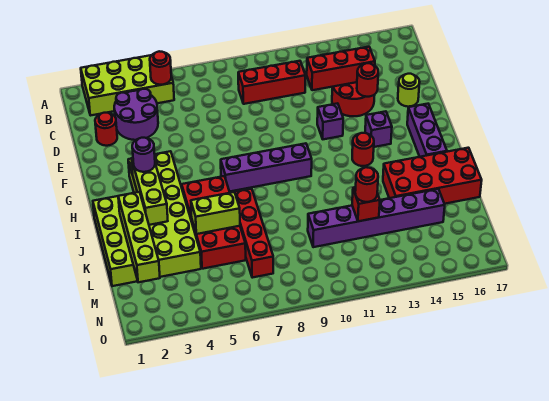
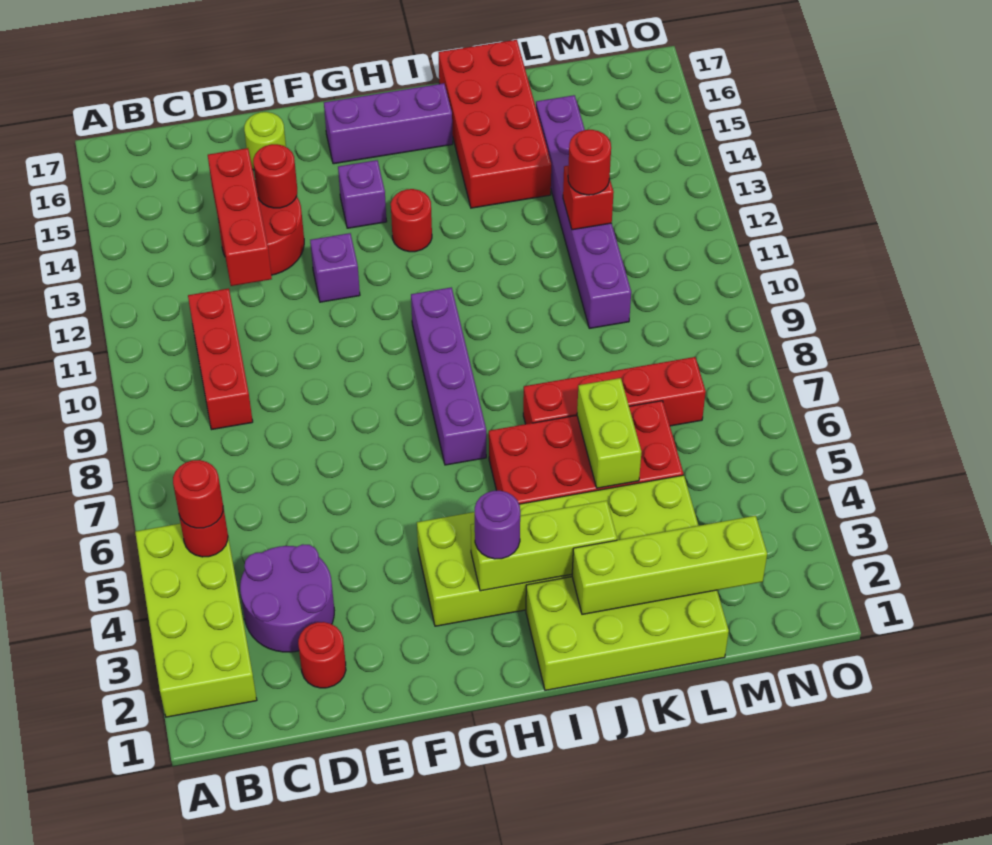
none -> red round brick B5 level 3

